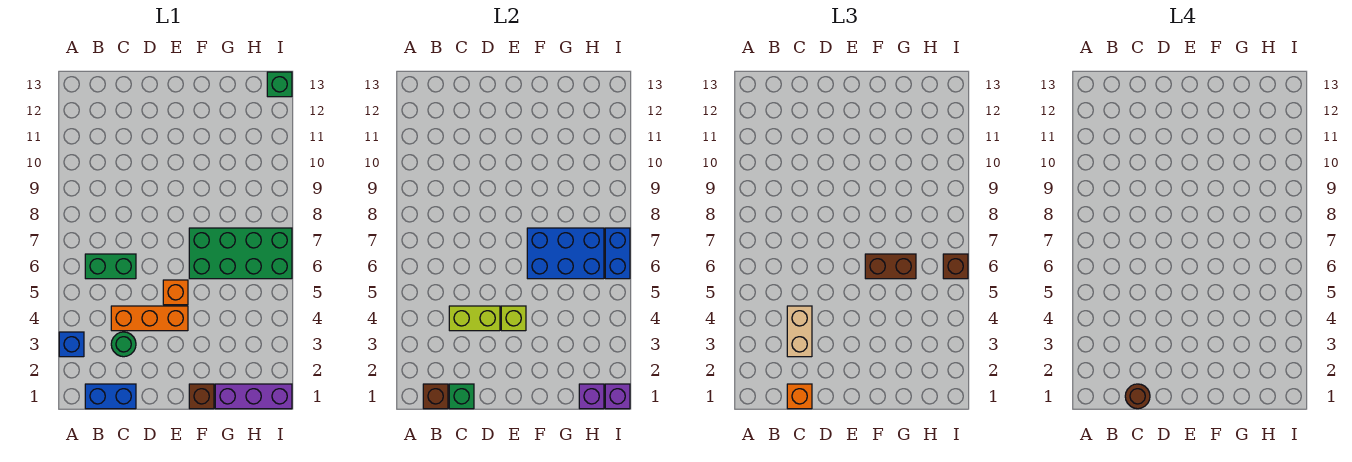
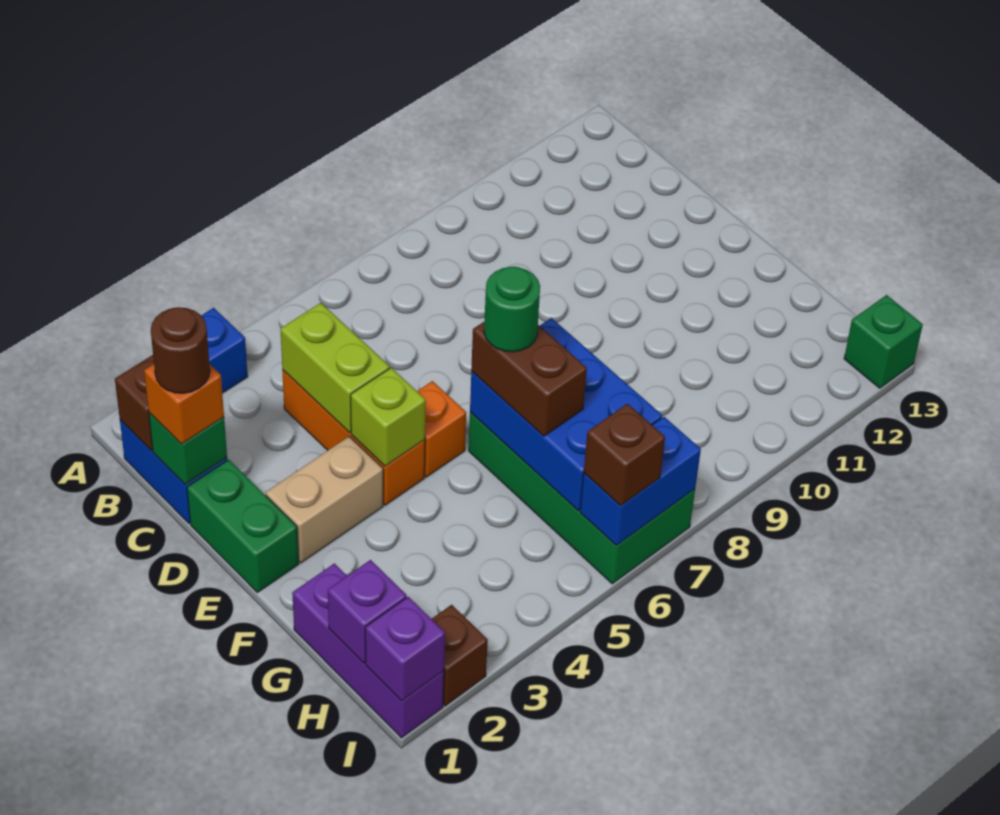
green brick B6:C6 level 1 -> green brick D1:E1 level 1
green round brick C3 level 1 -> green round brick F6 level 4
tan brick C3:C4 level 3 -> tan brick E2:E3 level 1
brown brick F1 level 1 -> brown brick I2 level 1

